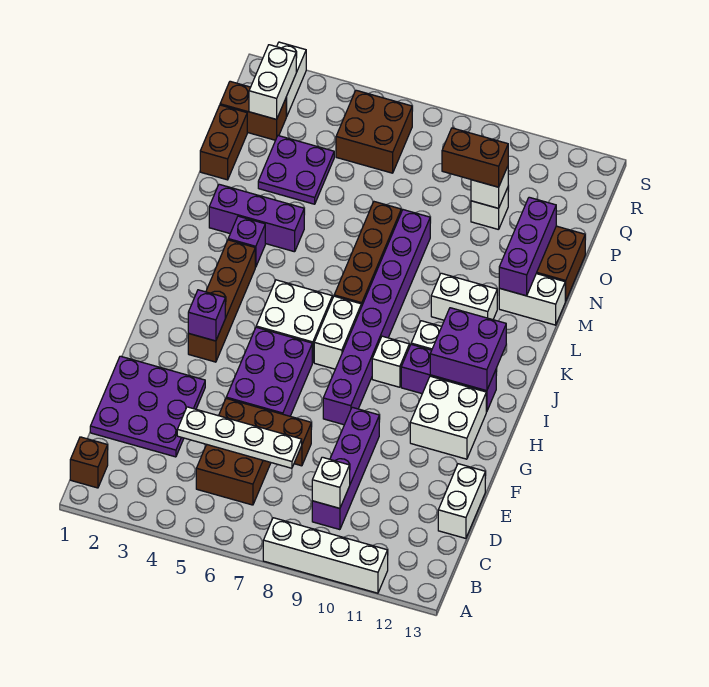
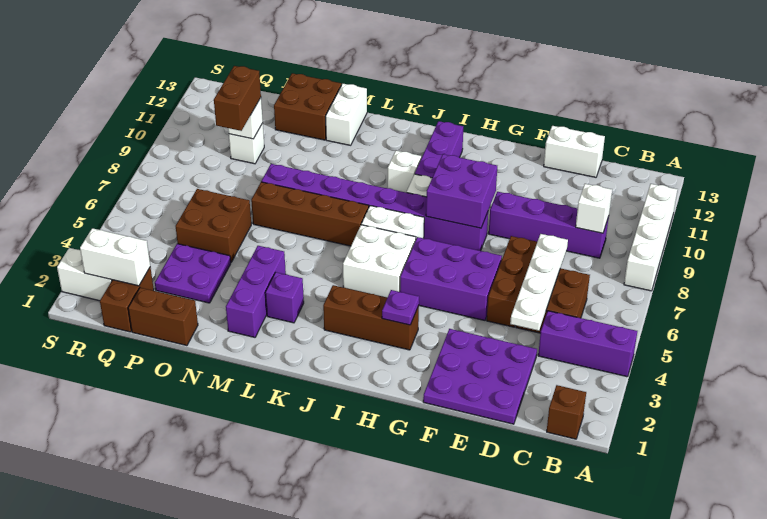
white brick G11:H12 level 1 -> none
brown brick H3:K3 level 1 -> brown brick H3:J3 level 1
purple brick H3 level 2 -> purple plate H3 level 2
purple brick I11:J12 level 2 -> purple brick G8:H9 level 2
white brick L10:L11 level 1 -> none
purple brick M12:O12 level 2 -> purple brick A4:C4 level 1
brown brick Q5:R6 level 1 -> brown brick O5:P6 level 1

